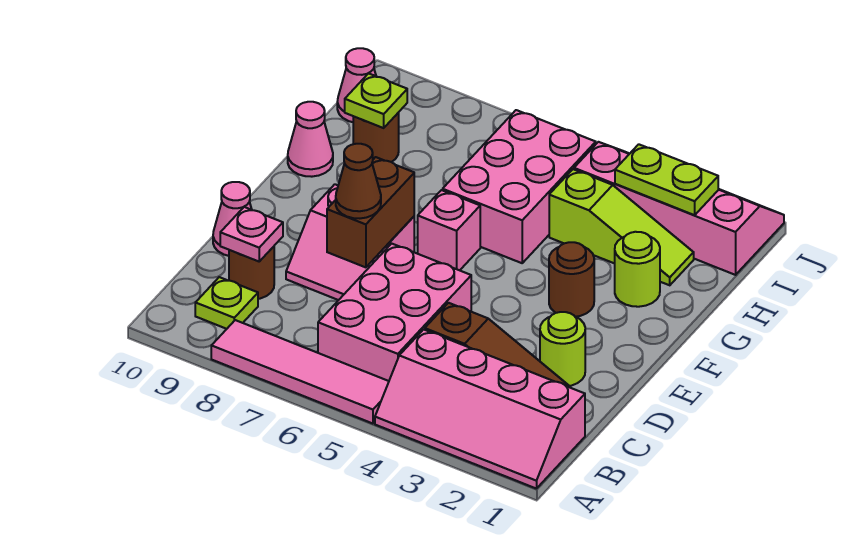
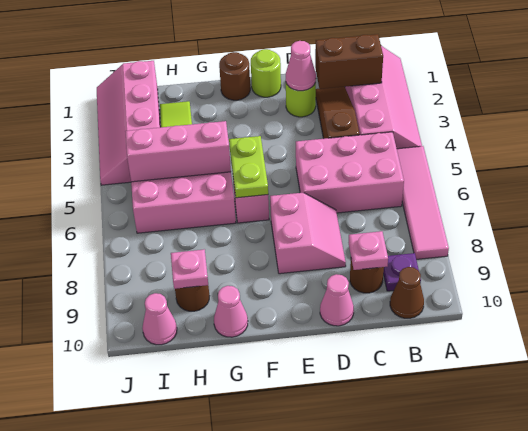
lime plate B9 level 1 -> purple plate B9 level 1
none -> pink cone D2 level 2
brown brick D7:E7 level 2 -> brown brick B2:C2 level 2
brown cone D7 level 3 -> brown cone B10 level 1
brown round brick F3 level 1 -> brown round brick F1 level 1
lime round brick G2 level 1 -> lime round brick E1 level 1
none -> pink brick G5:I5 level 2
lime plate H9 level 2 -> pink plate H9 level 2
lime plate I2:I3 level 2 -> lime plate F5:F6 level 2

